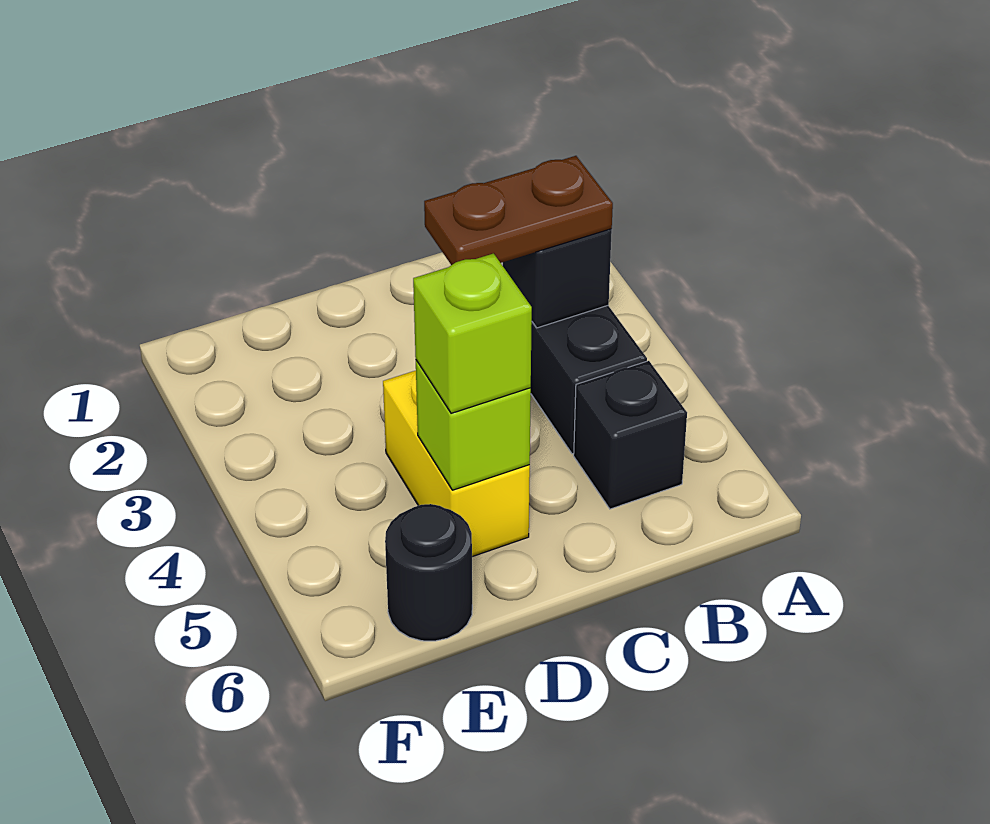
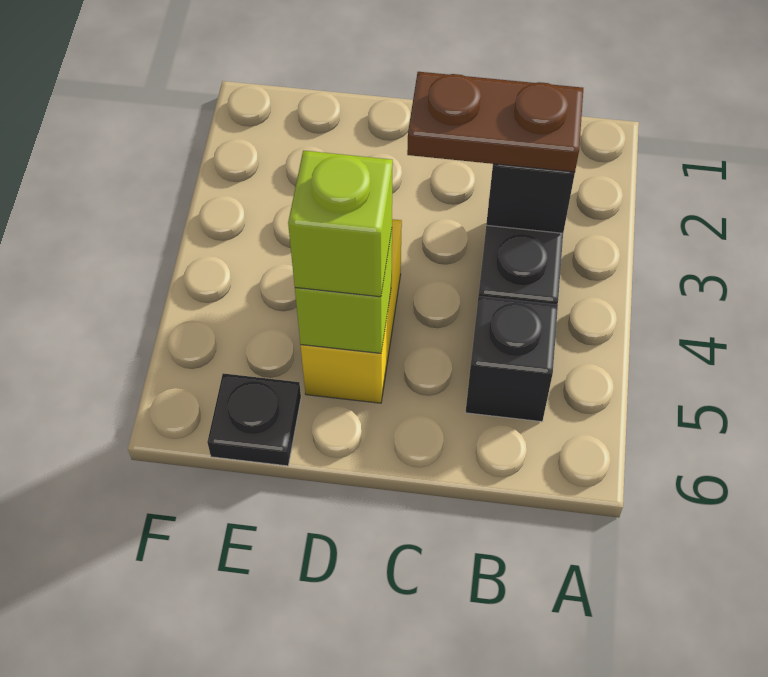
black round brick E6 level 1 -> black plate E6 level 1

